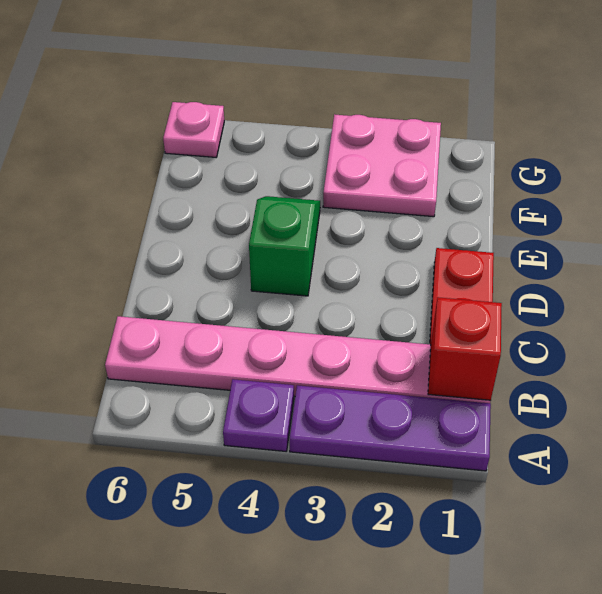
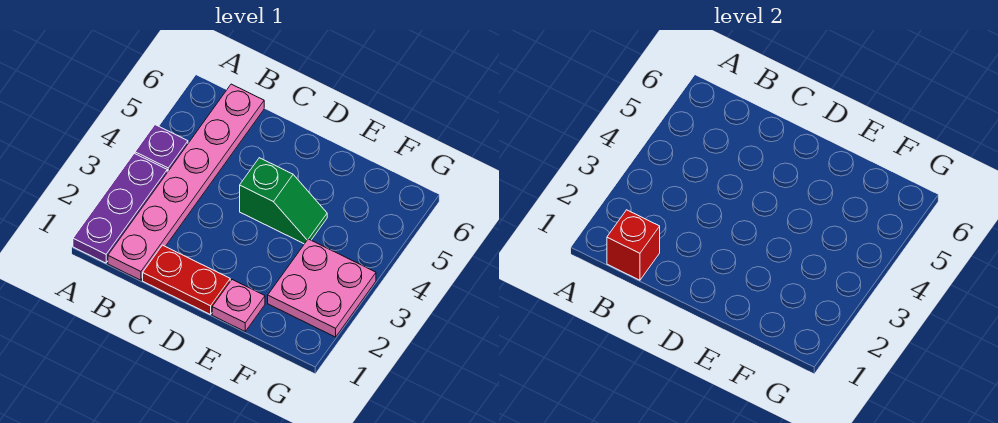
pink plate G6 level 1 -> pink plate E1 level 1

